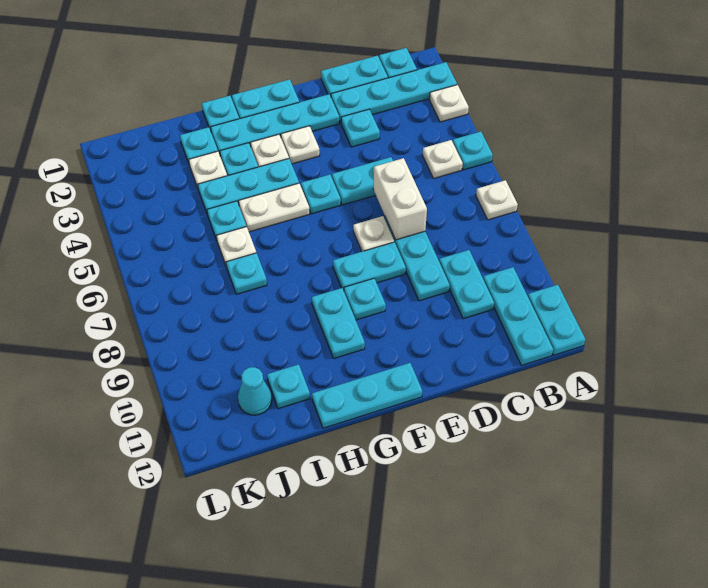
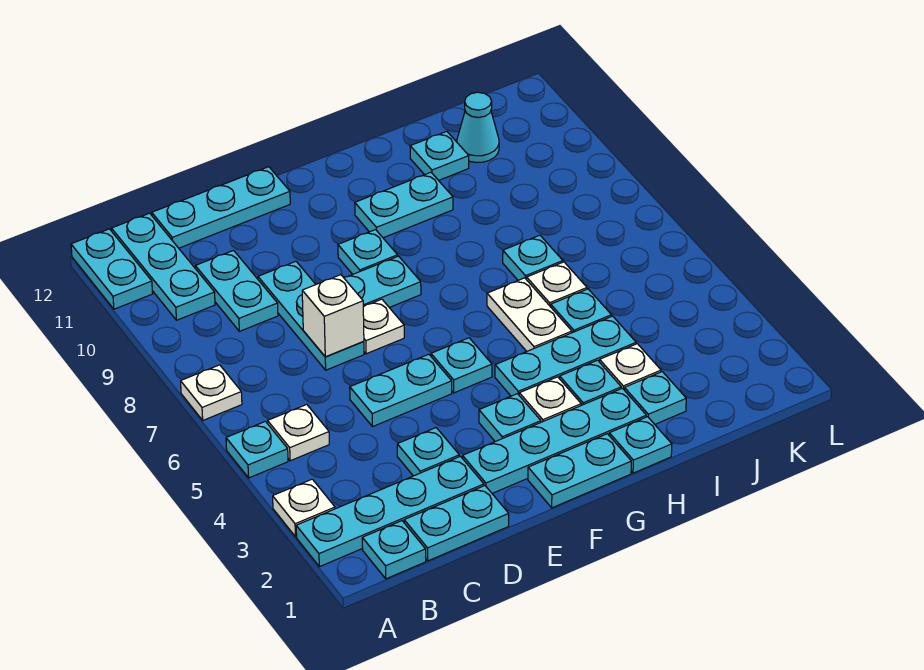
white brick D6:D7 level 2 -> white brick D7 level 2
white plate F3 level 1 -> cyan plate F3 level 1
cyan plate F12:H12 level 1 -> cyan plate C12:E12 level 1
white plate G5:H5 level 1 -> white plate H5:H6 level 1
cyan plate G9:G10 level 1 -> cyan plate G10:H10 level 1

